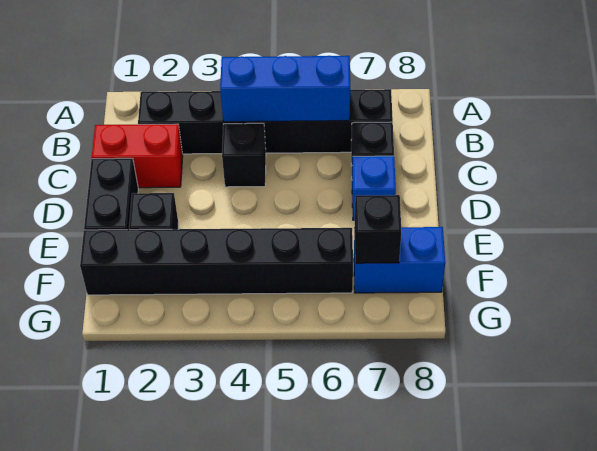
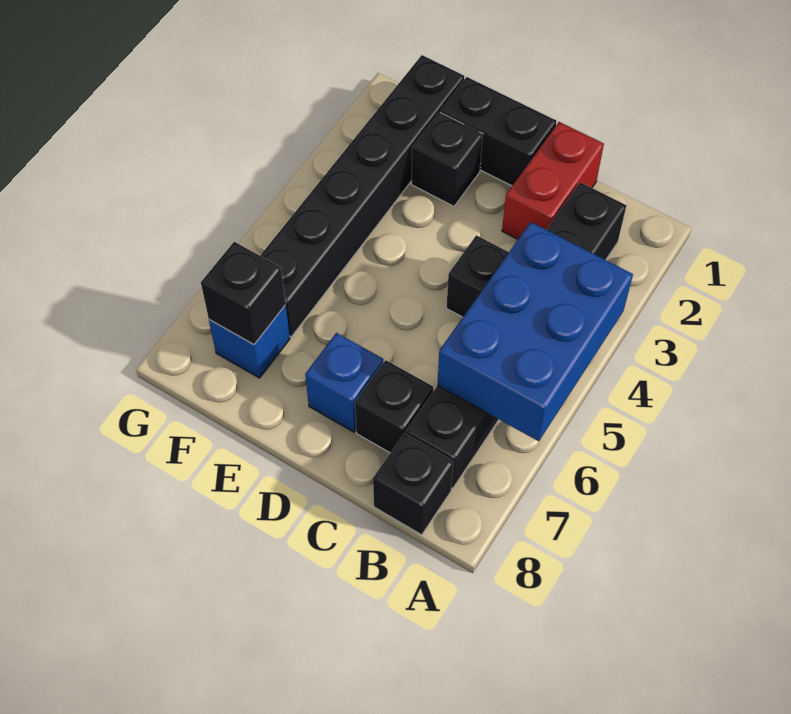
blue brick B4:B6 level 2 -> blue brick A4:B6 level 2
none -> black brick B8 level 1
blue brick F7:F8 level 1 -> blue brick F7 level 1

